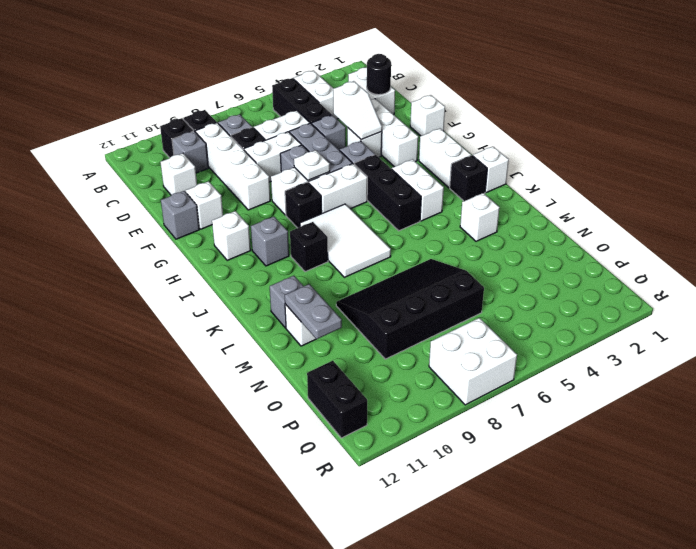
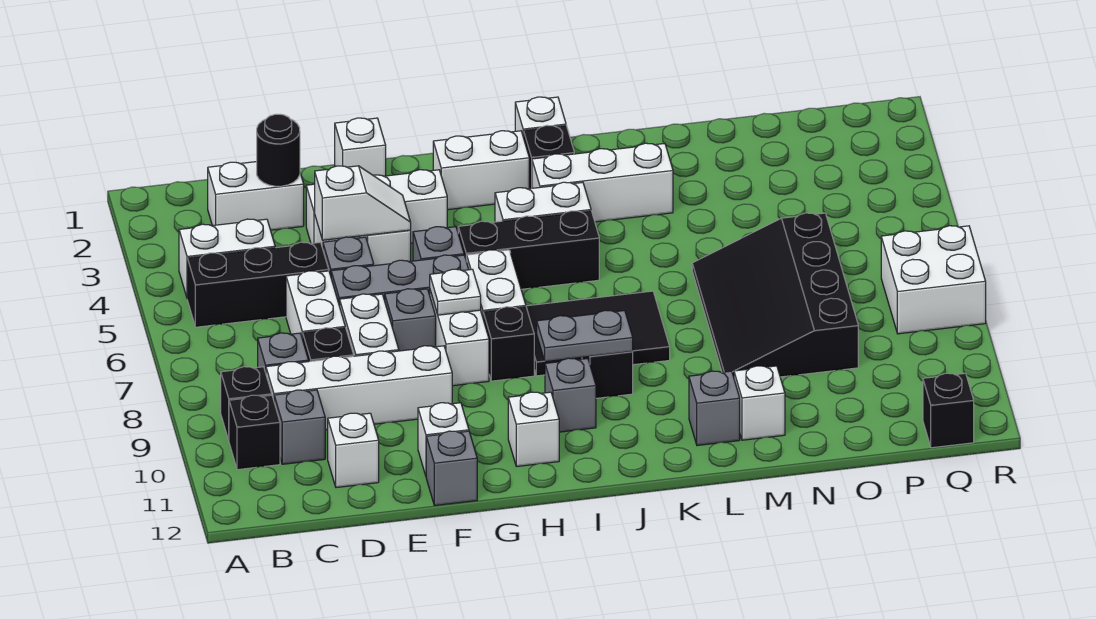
white tile I7:K8 level 1 -> black tile I7:K8 level 1
white brick L3 level 1 -> white brick J3:L3 level 1
grey plate M11:N11 level 2 -> grey plate I9:J9 level 2
black brick P12:Q12 level 1 -> black brick Q12 level 1

